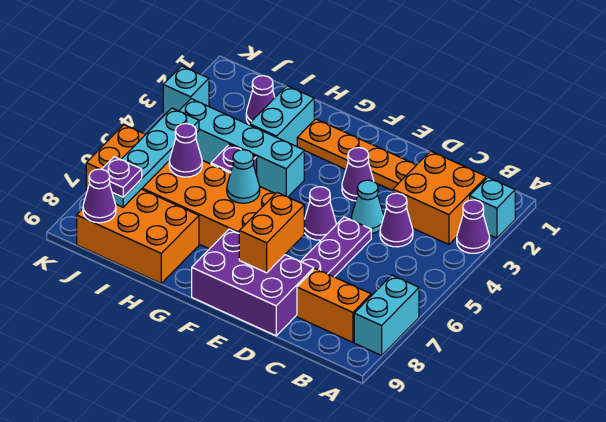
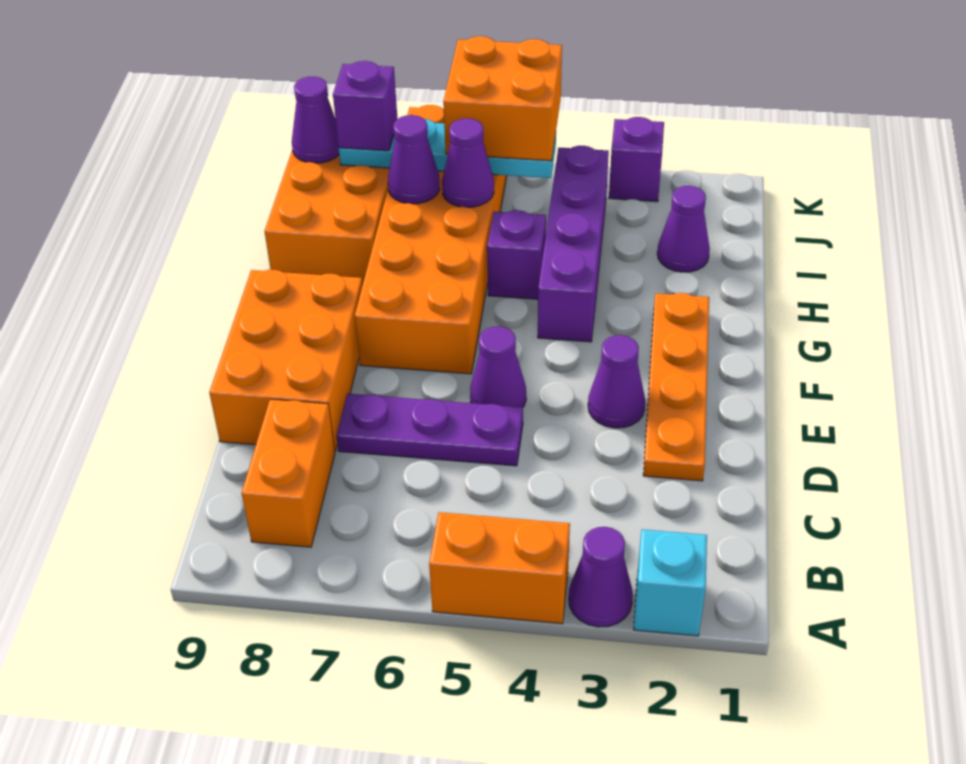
cyan brick A7:A8 level 1 -> none
orange brick B2:C3 level 1 -> orange brick J5:K6 level 3
purple cone C4 level 1 -> purple cone I7 level 2
cyan cone D4 level 1 -> none
purple brick D8:F9 level 1 -> orange brick D8:F9 level 1
orange brick E7:E8 level 2 -> orange brick A4:A5 level 1
cyan brick G4:J4 level 1 -> purple brick G4:J4 level 1
cyan cone G6 level 2 -> none
cyan brick H2:H3 level 1 -> none
purple plate J8 level 3 -> purple brick J8 level 3
cyan brick K3 level 1 -> purple brick K3 level 1

